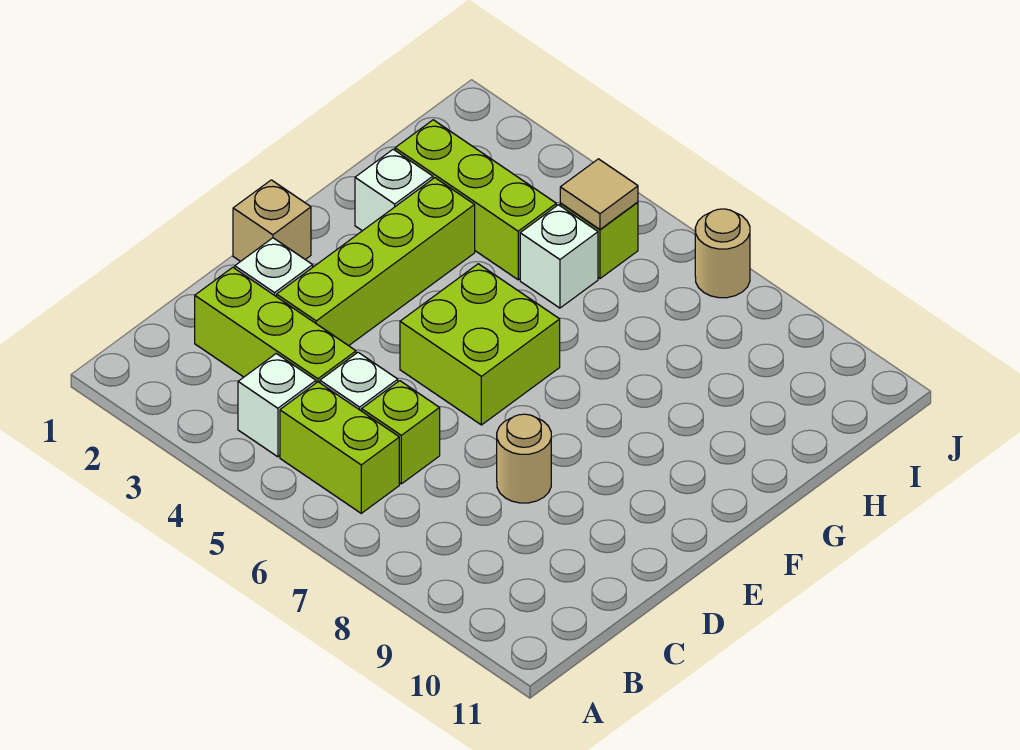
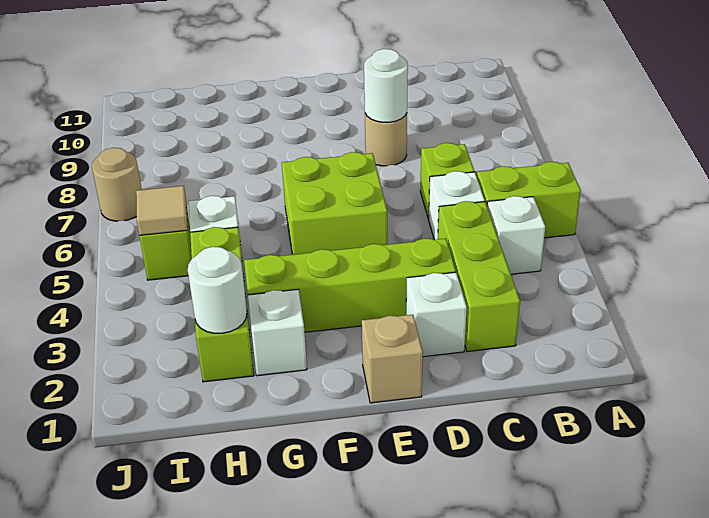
lime brick B5:B6 level 1 -> lime brick A5:B5 level 1
none -> white round brick D8 level 2
none -> white round brick H2 level 2

